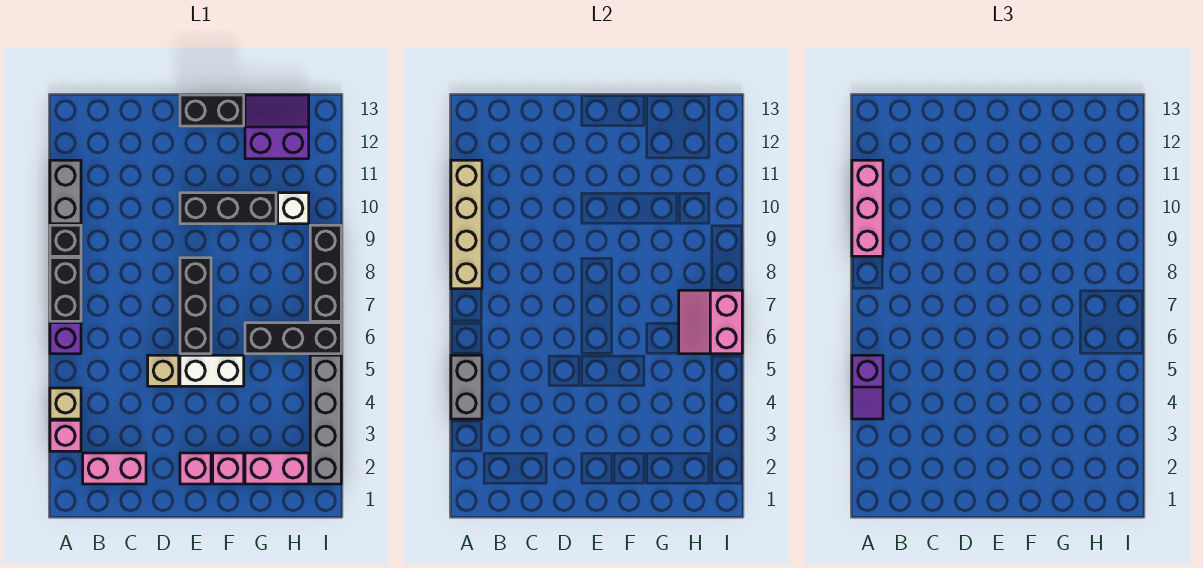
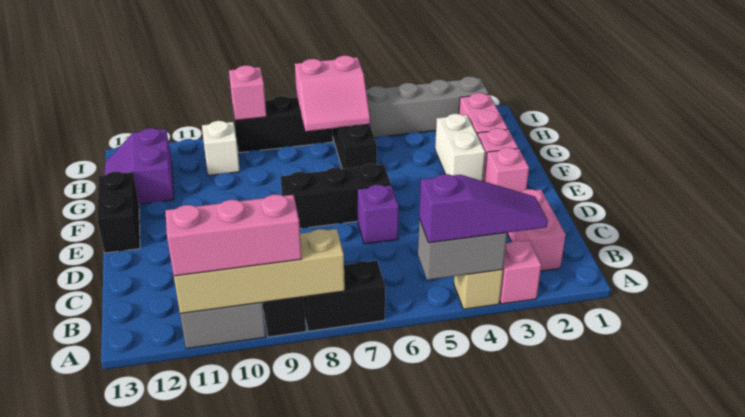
purple slope A4:A5 level 3 top 5 -> purple slope A3:A5 level 3 top 5
purple brick A6 level 1 -> purple brick D6 level 1
tan brick D5 level 1 -> none
white brick E5:F5 level 1 -> white brick F3:G3 level 1
black brick E10:G10 level 1 -> none
none -> pink brick I9 level 2

